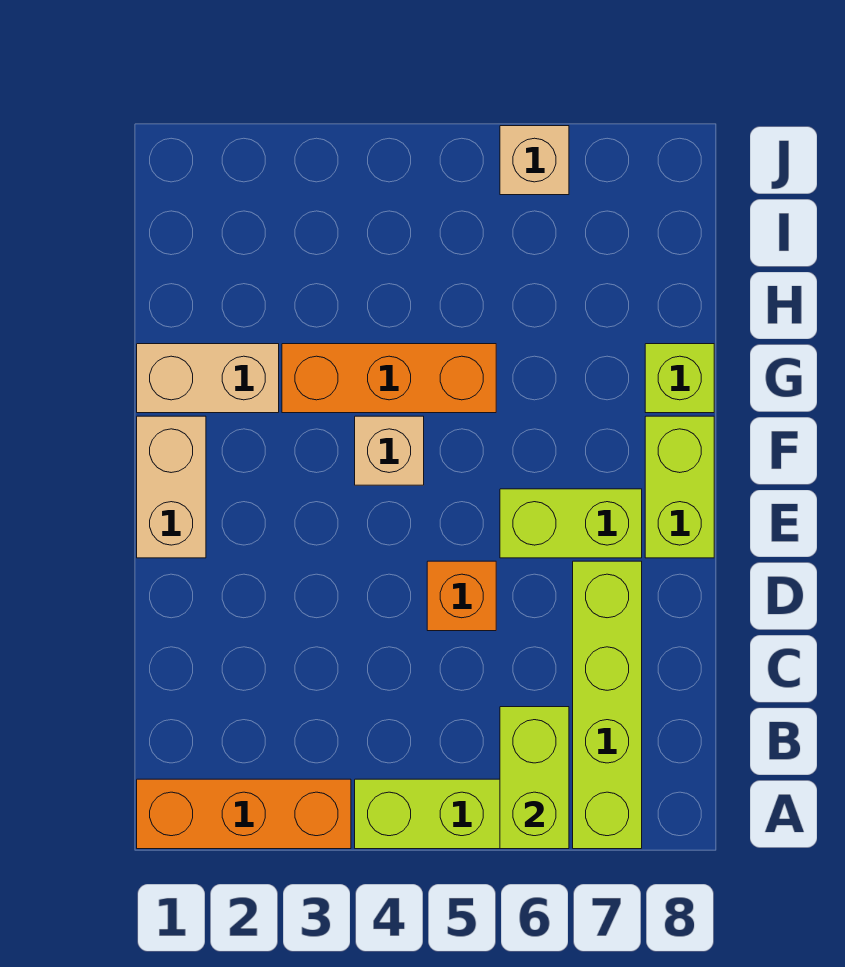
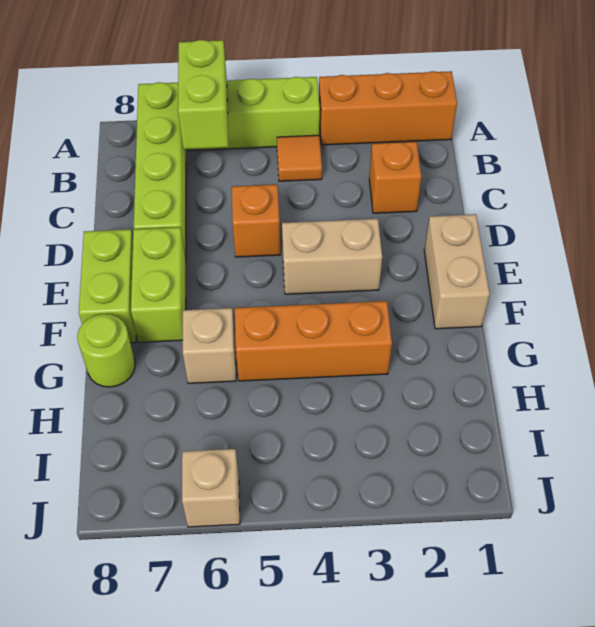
none -> orange tile B4 level 1
none -> orange brick C2 level 1
lime brick E6:E7 level 1 -> lime brick E7:F7 level 1
tan brick F4 level 1 -> tan brick G6 level 1
tan brick G1:G2 level 1 -> tan brick E3:E4 level 1
lime brick G8 level 1 -> lime round brick G8 level 1

